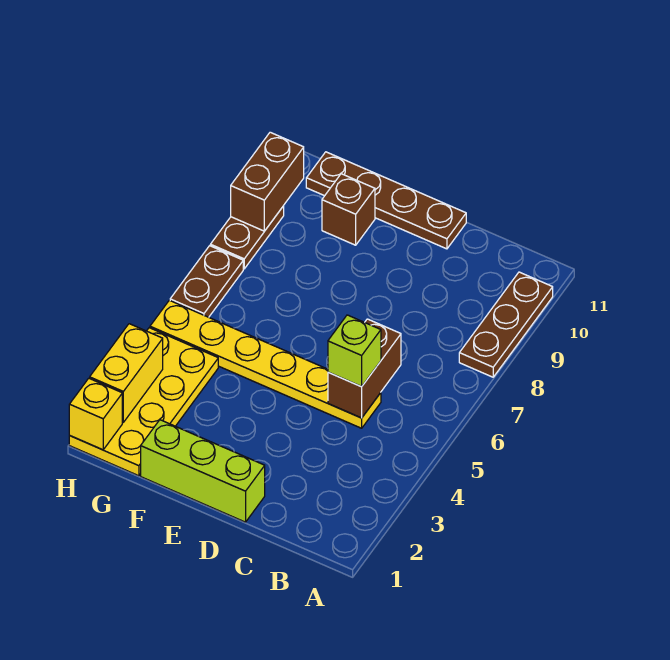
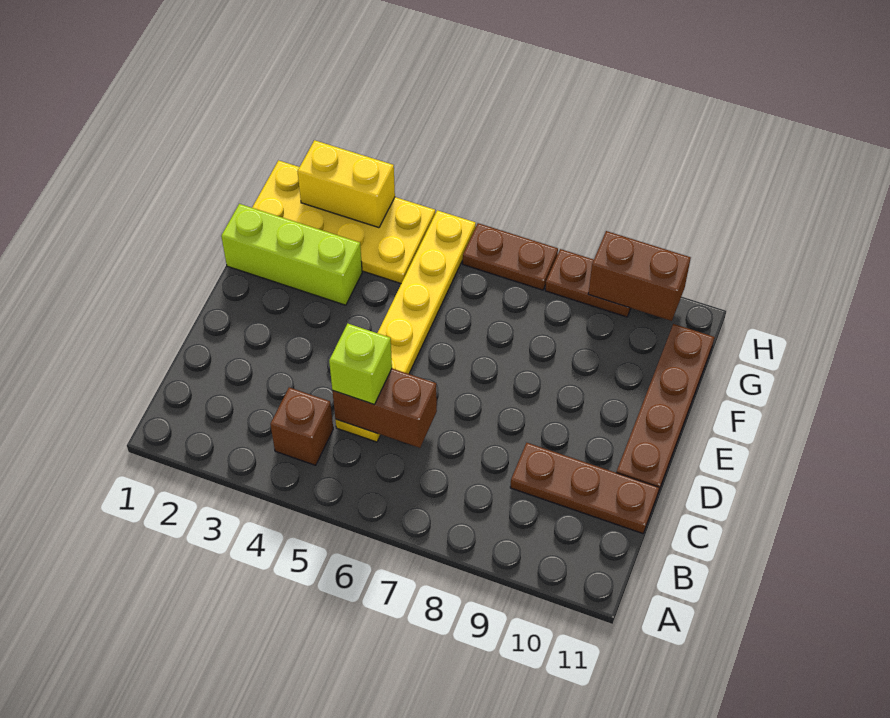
brown plate A8:A10 level 1 -> brown plate C9:C11 level 1
lime brick D1:F1 level 1 -> lime brick F1:F3 level 1
brown brick F10 level 1 -> brown brick B4 level 1
yellow brick H1 level 2 -> none

